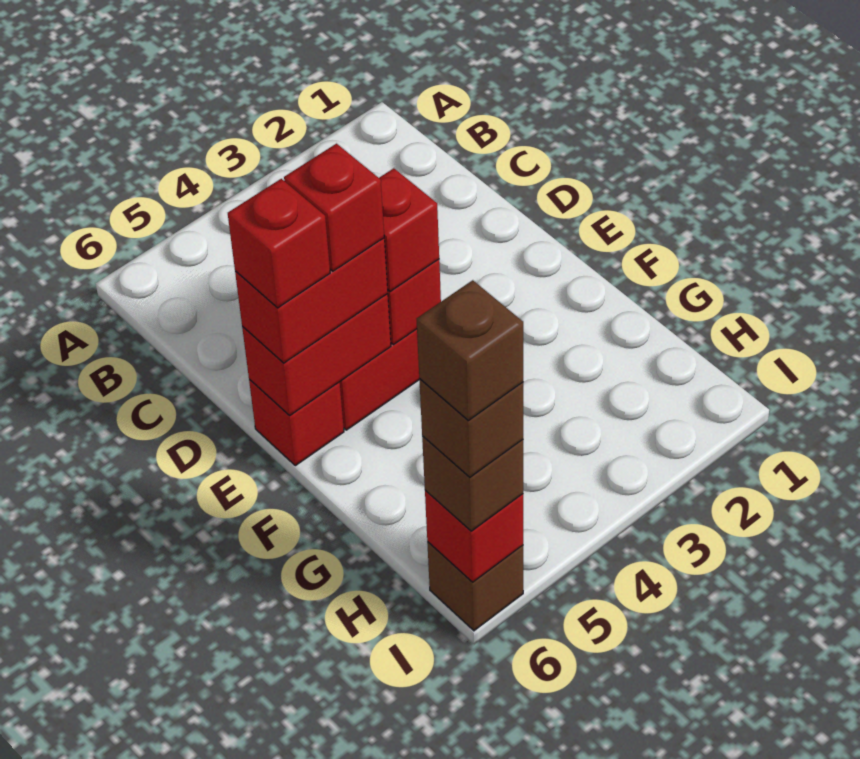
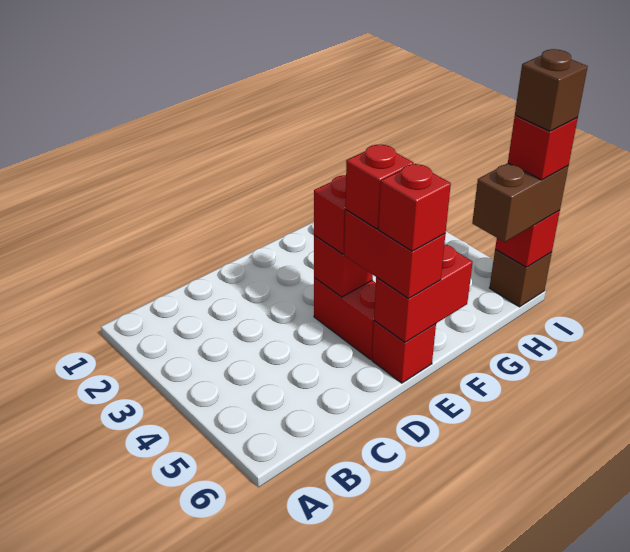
red brick E5:E6 level 2 -> red brick E6:F6 level 2
brown brick I6 level 3 -> brown brick H6:I6 level 3
brown brick I6 level 4 -> red brick I6 level 4

